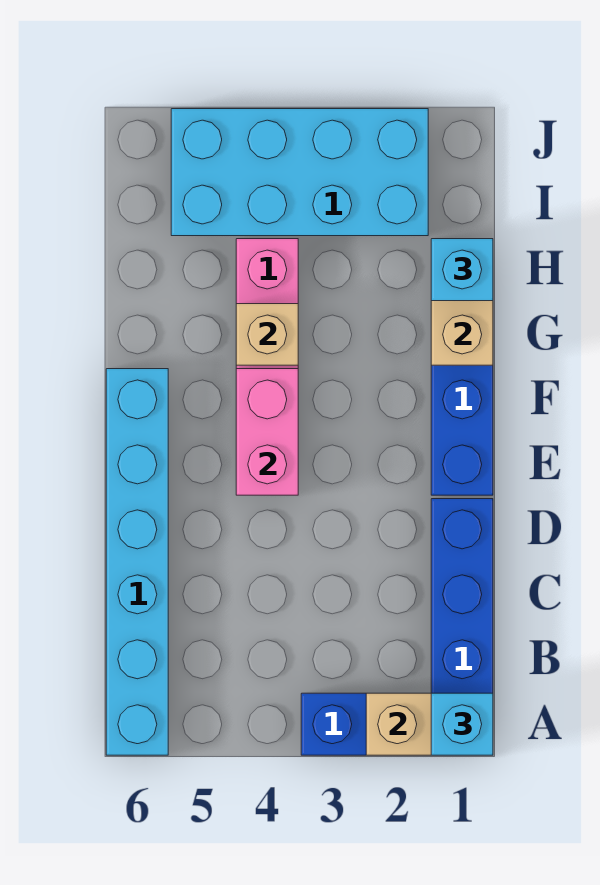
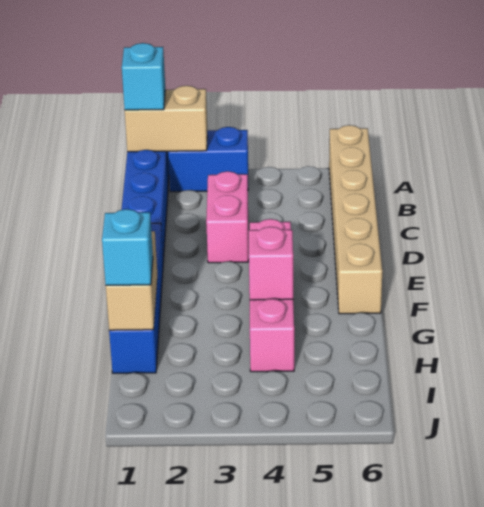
cyan brick A6:F6 level 1 -> tan brick A6:F6 level 1
pink brick E4:F4 level 2 -> pink brick C3:D3 level 1
tan brick G4 level 2 -> pink brick G4 level 2
cyan brick I2:J5 level 1 -> none

